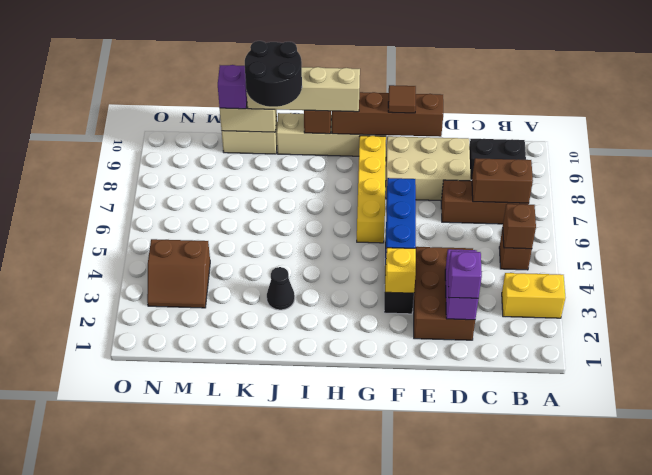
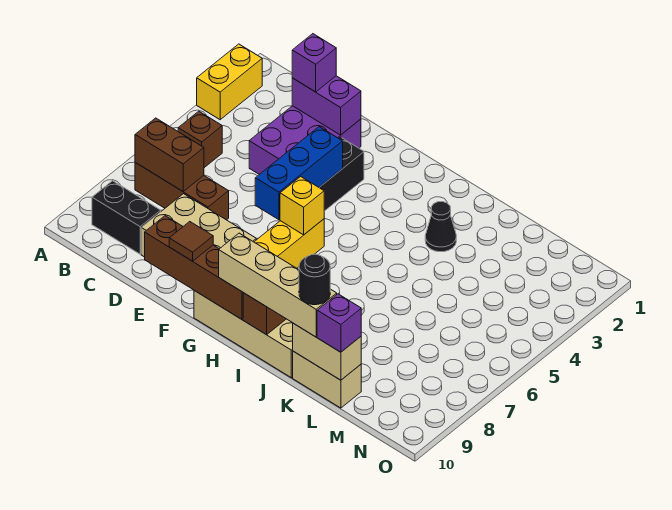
yellow brick A3:B3 level 1 -> yellow brick A2:A3 level 1
brown brick B5 level 2 -> none
brown brick D2:E4 level 1 -> purple brick D2:E4 level 1
purple brick D2:D3 level 2 -> purple brick D2:E2 level 2
yellow brick F3 level 2 -> yellow brick G6 level 2
black round brick J9:K10 level 4 -> black round brick K10 level 4
brown slope M3:N4 level 1 top 4 -> none

